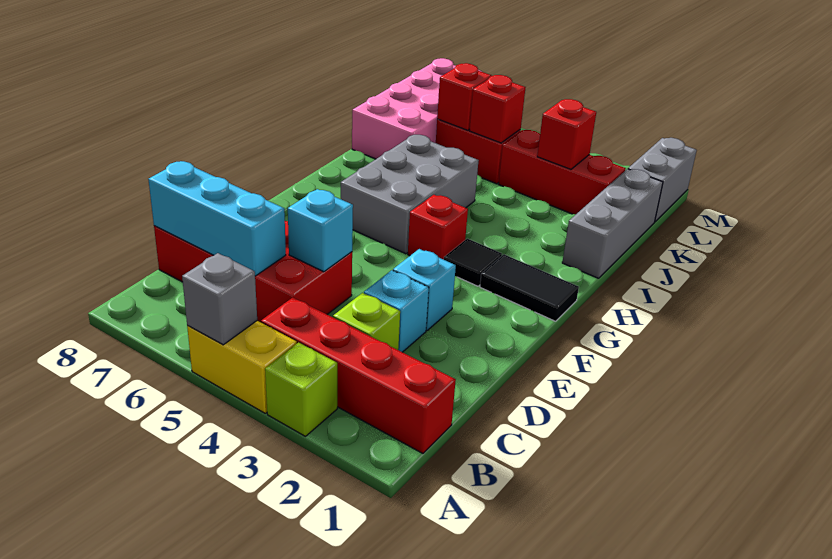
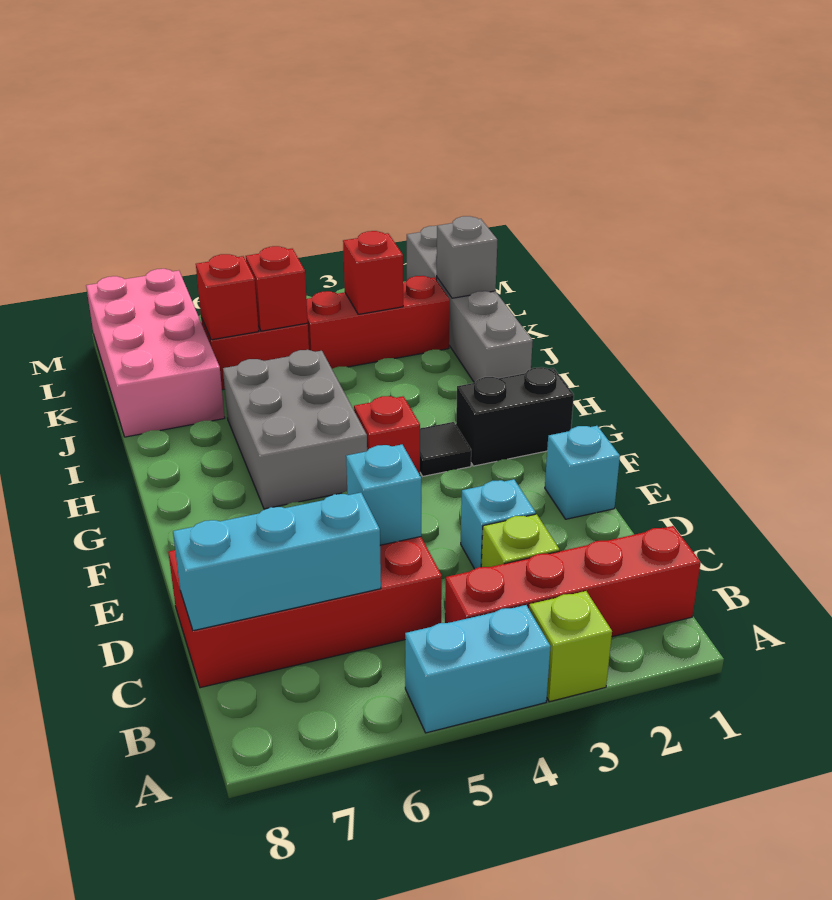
yellow brick A4:A5 level 1 -> cyan brick A4:A5 level 1
grey brick A5 level 2 -> grey brick K1 level 2
cyan brick E3 level 1 -> cyan brick E1 level 1
black tile G1:G2 level 1 -> black brick G1:G2 level 1

